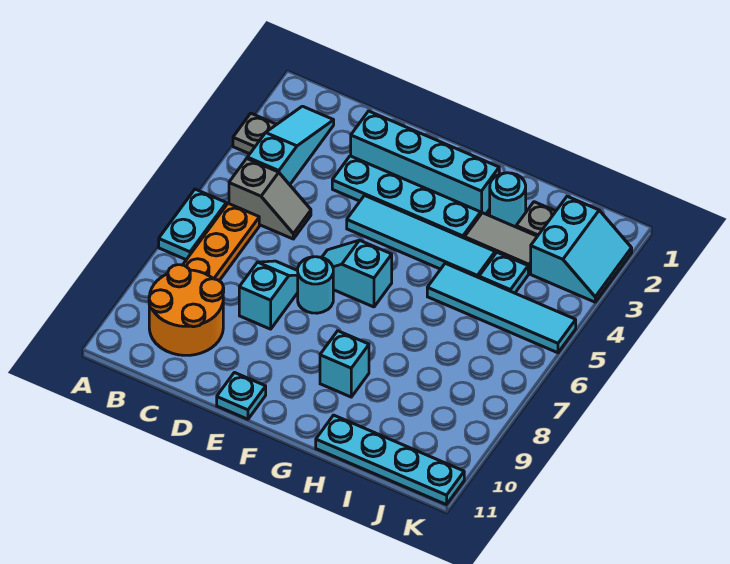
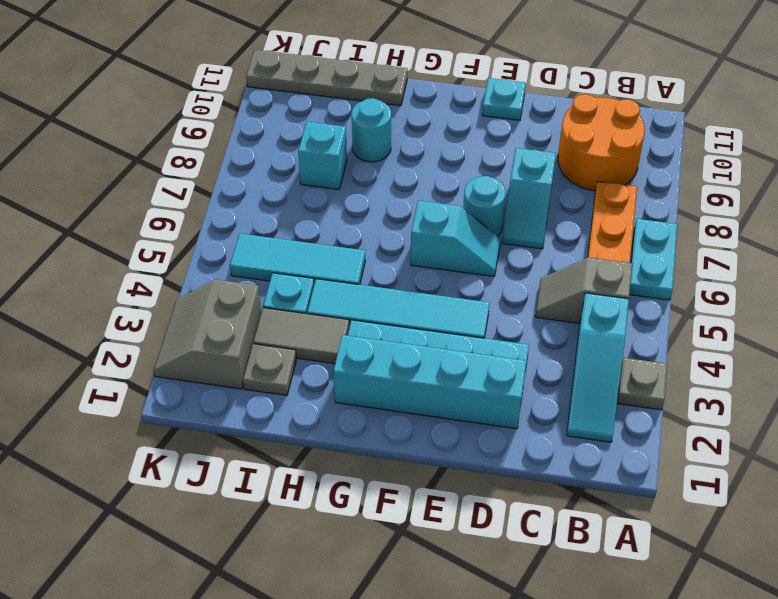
cyan brick G9 level 1 -> cyan brick I8 level 1
cyan round brick H2 level 1 -> cyan round brick H9 level 1
cyan tile H5:K5 level 1 -> cyan tile H5:J5 level 1
cyan plate H11:K11 level 1 -> grey plate H11:K11 level 1
cyan slope J2:K3 level 1 top J -> grey slope J2:K3 level 1 top J

